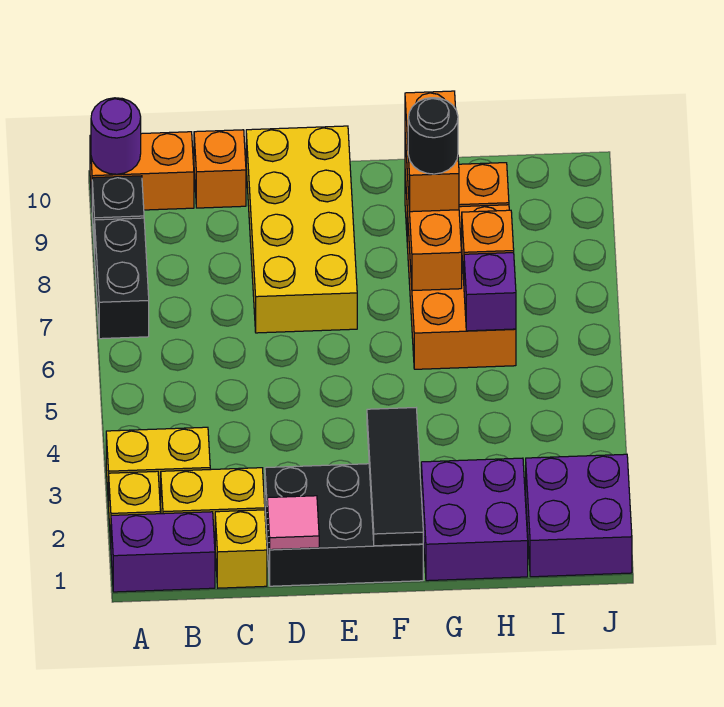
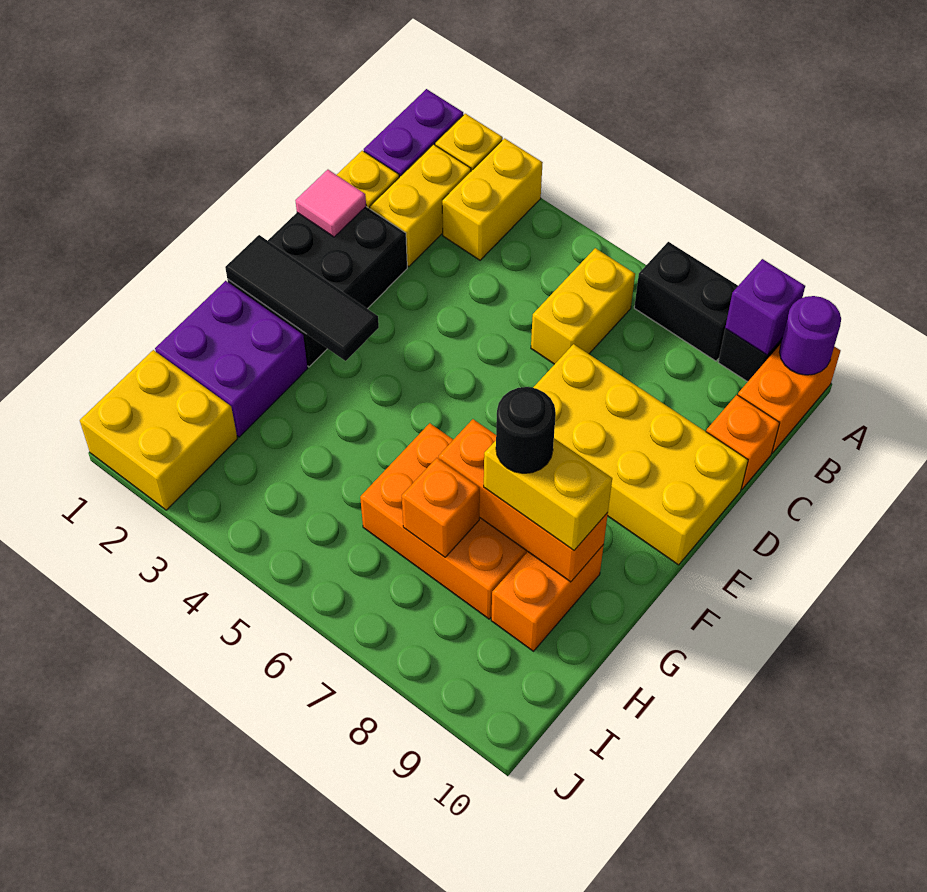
none -> yellow brick B6:C6 level 1
orange brick G8:G9 level 3 -> yellow brick G8:G9 level 3
purple brick H6 level 2 -> purple brick A9 level 2
purple brick I1:J2 level 1 -> yellow brick I1:J2 level 1

